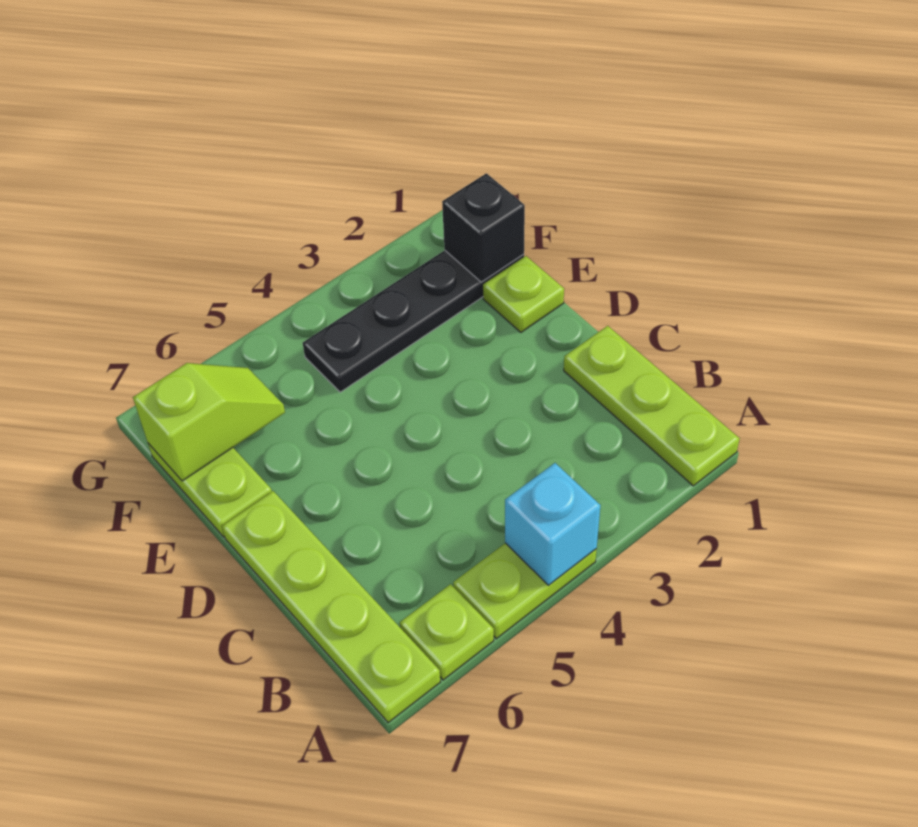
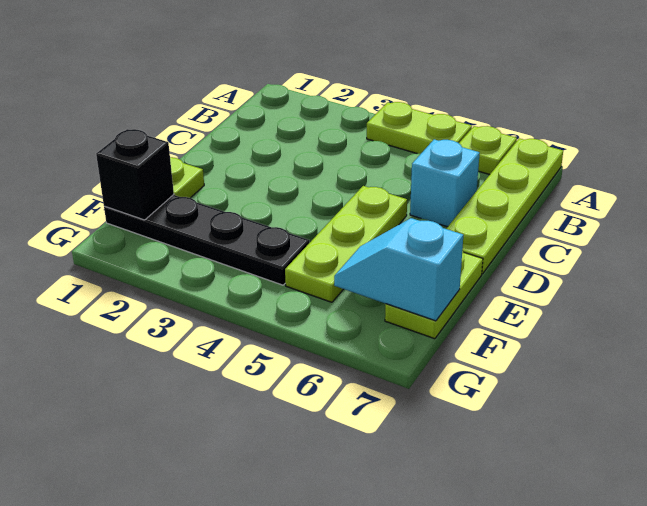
lime plate A1:C1 level 1 -> lime plate D5:F5 level 1
cyan brick A4 level 2 -> cyan brick C6 level 1
lime slope F6:F7 level 2 top 7 -> cyan slope F6:F7 level 2 top 7

